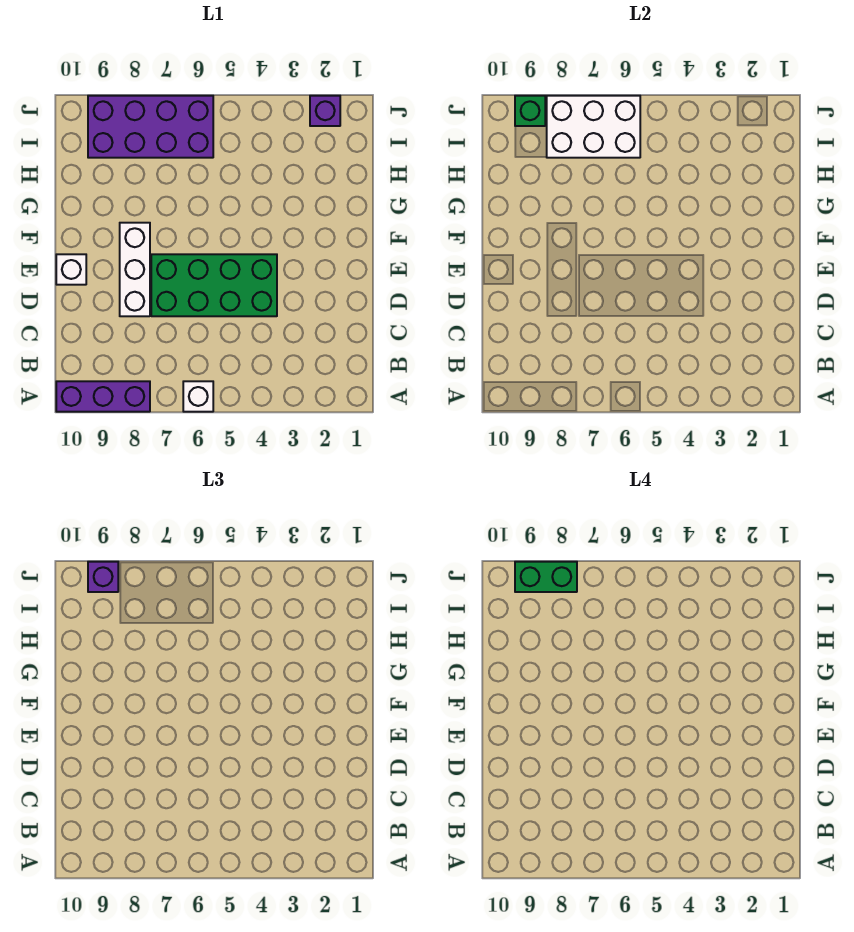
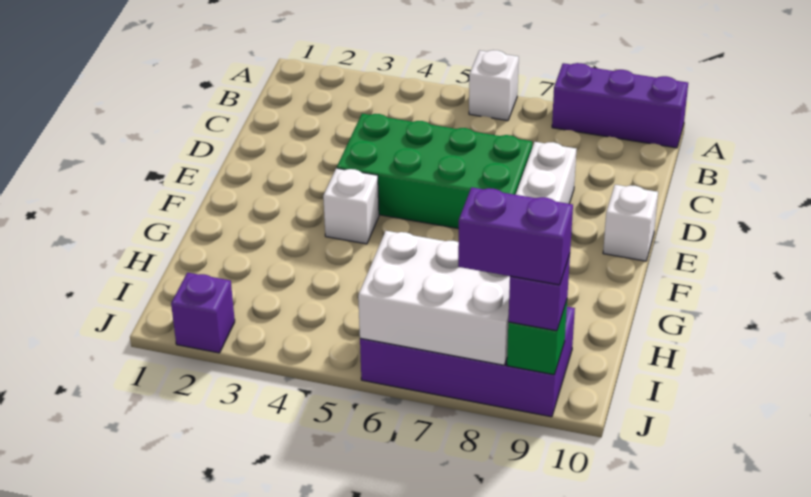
none -> white brick F4 level 1
green brick J8:J9 level 4 -> purple brick J8:J9 level 4

